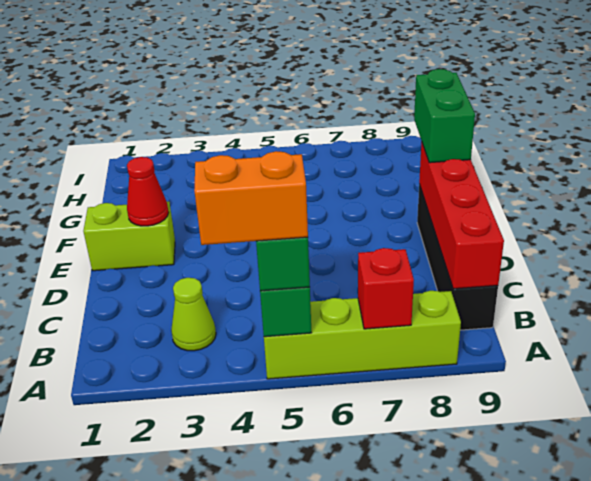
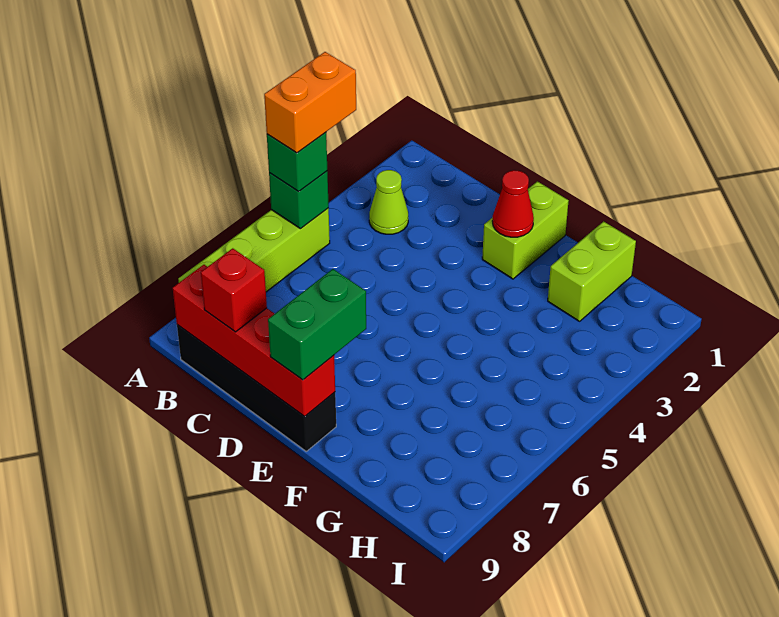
red brick A7 level 2 -> red brick C9 level 3
green brick E9:F9 level 3 -> green brick E8:E9 level 3
none -> lime brick G1:G2 level 1

